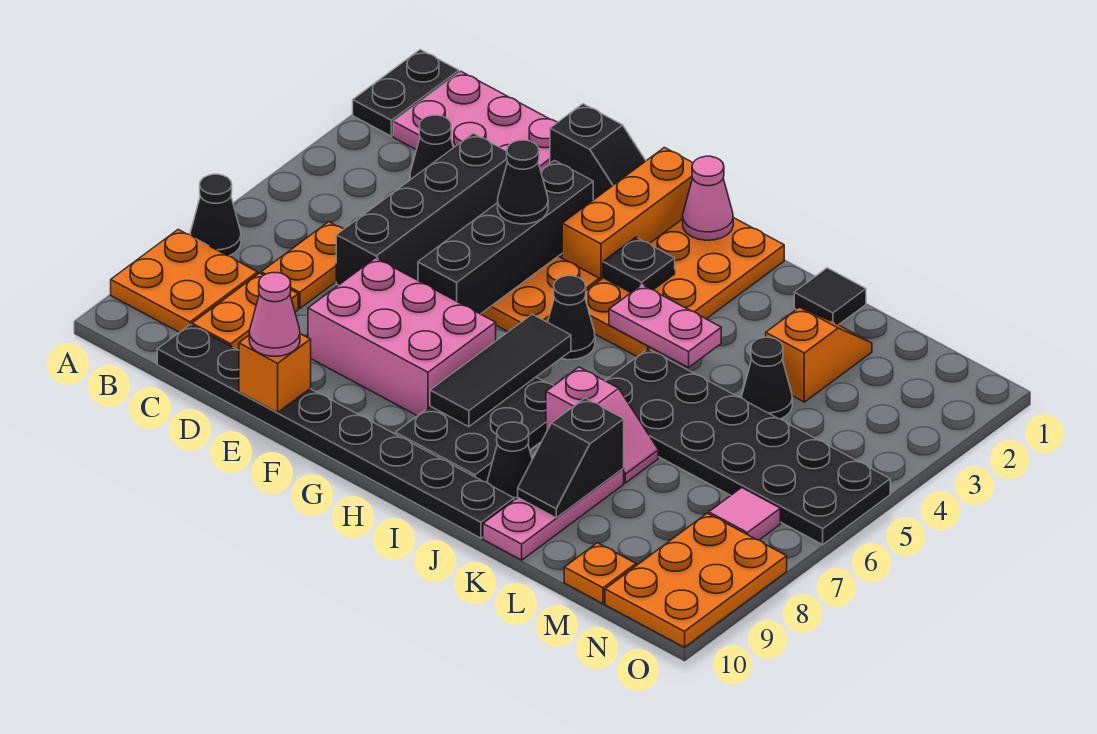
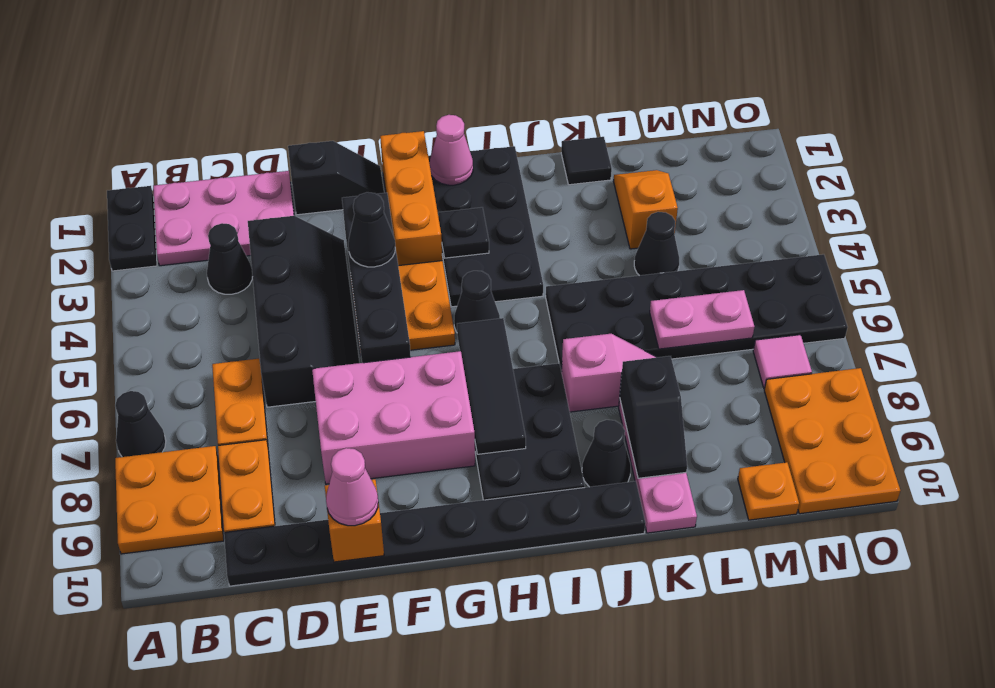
orange plate H1:I4 level 1 -> black plate H1:I4 level 1
pink plate I4:J4 level 2 -> pink plate L6:M6 level 2

